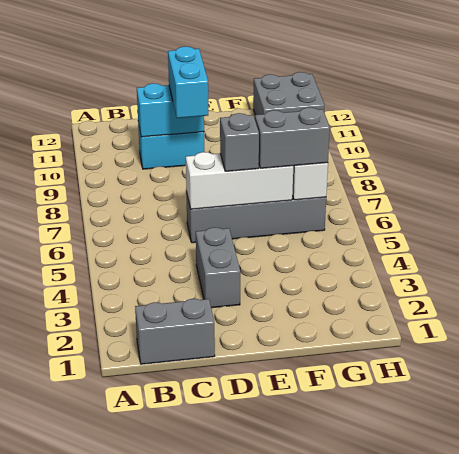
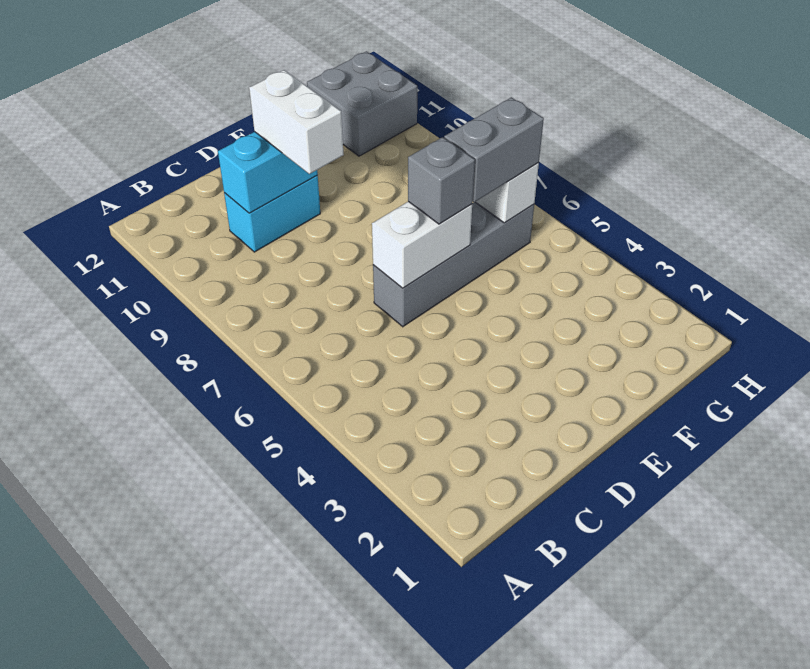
grey brick B1:C1 level 1 -> none
grey brick D3:D4 level 1 -> none
white brick D6:F6 level 2 -> white brick D6:E6 level 2
cyan brick D9:D10 level 3 -> white brick D9:D10 level 3

